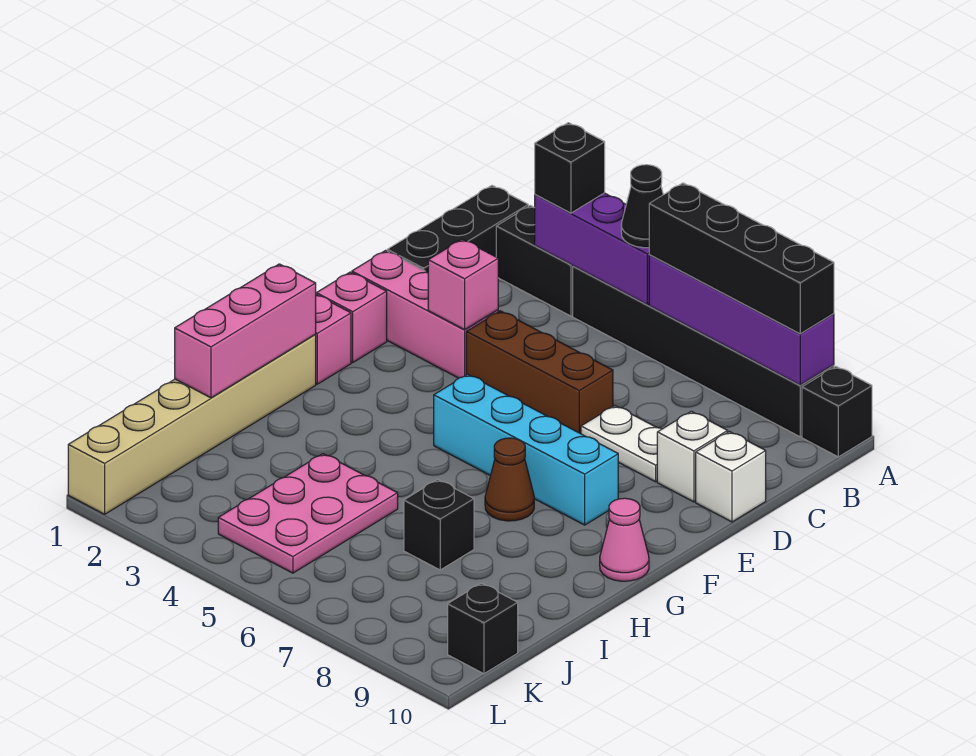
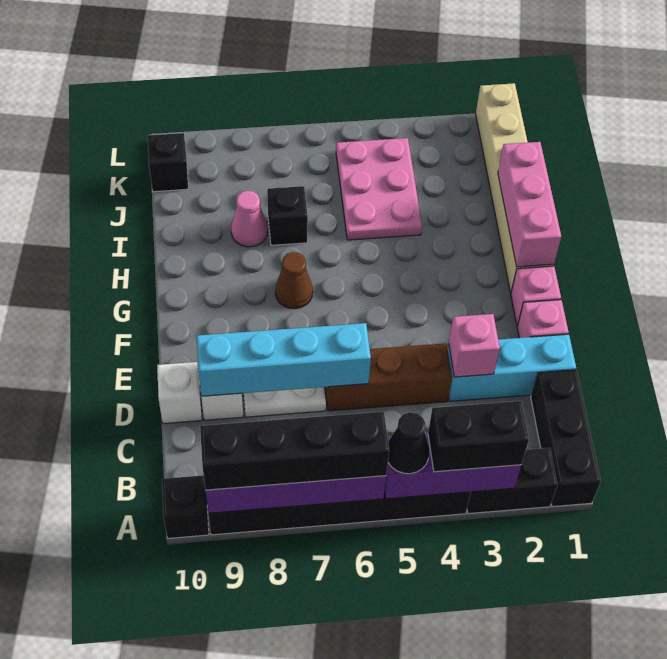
black brick A3 level 3 -> black brick A3:A4 level 3
pink brick D1:D3 level 1 -> cyan brick D1:D3 level 1
cyan brick F5:F8 level 1 -> cyan brick D6:D9 level 2
pink cone G10 level 1 -> pink cone I8 level 1

